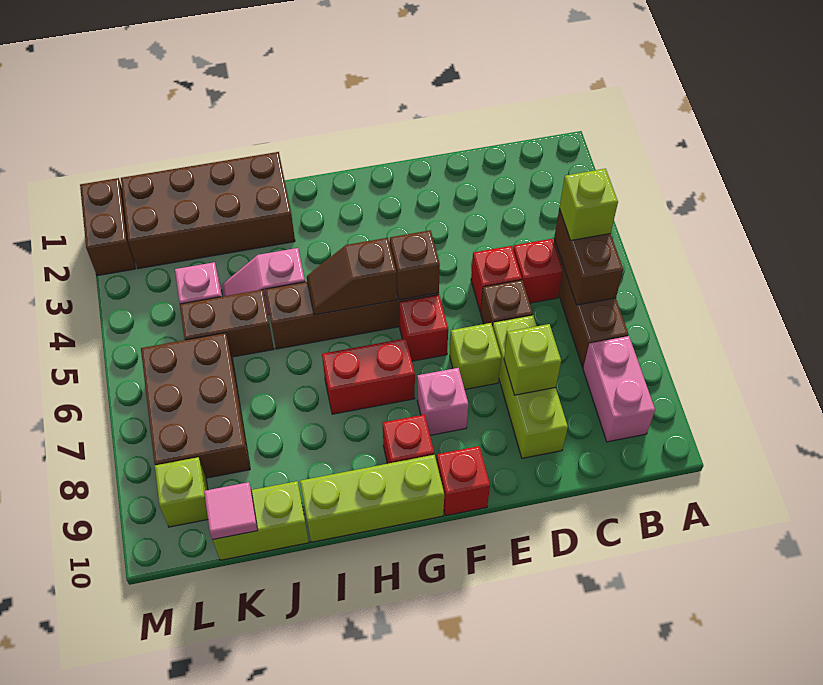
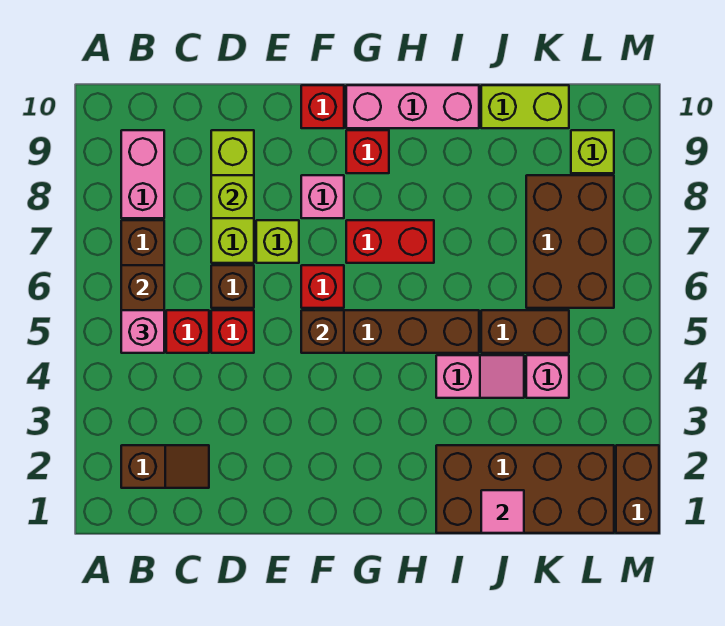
lime brick B5 level 3 -> pink brick B5 level 3
brown slope G5:H5 level 2 top G -> brown slope B2:C2 level 1 top B
lime brick G10:I10 level 1 -> pink brick G10:I10 level 1
pink tile K10 level 2 -> pink tile J1 level 2

